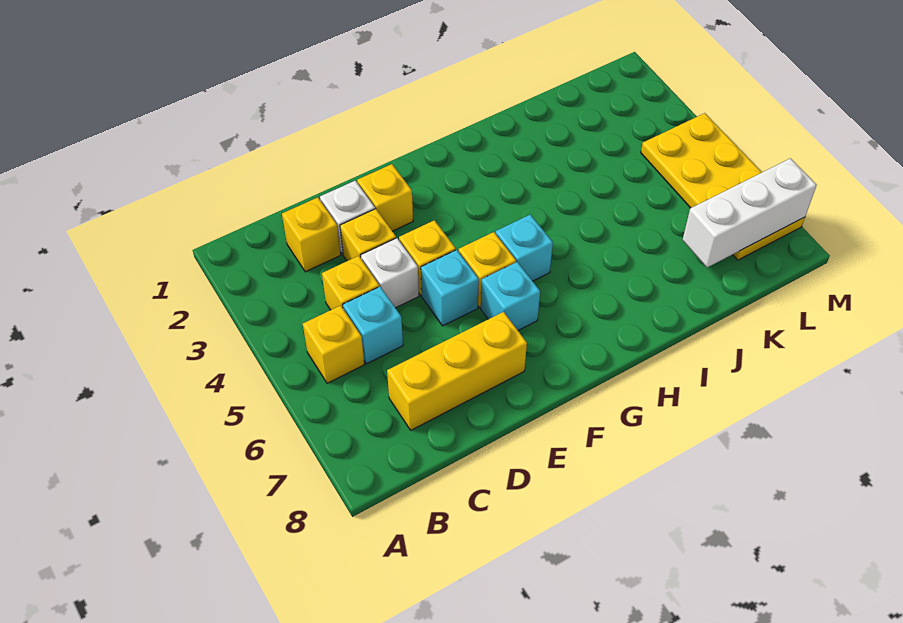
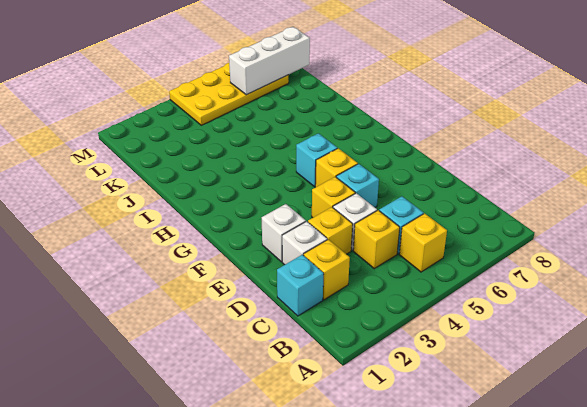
yellow brick C7:E7 level 1 -> none
yellow brick E2 level 1 -> white brick E2 level 1
cyan brick F6 level 1 -> cyan brick C1 level 1
white brick K7:M7 level 2 -> white brick L6:L8 level 2

